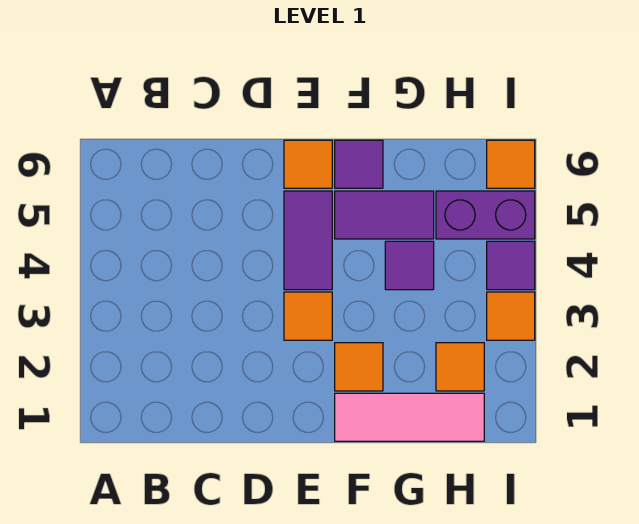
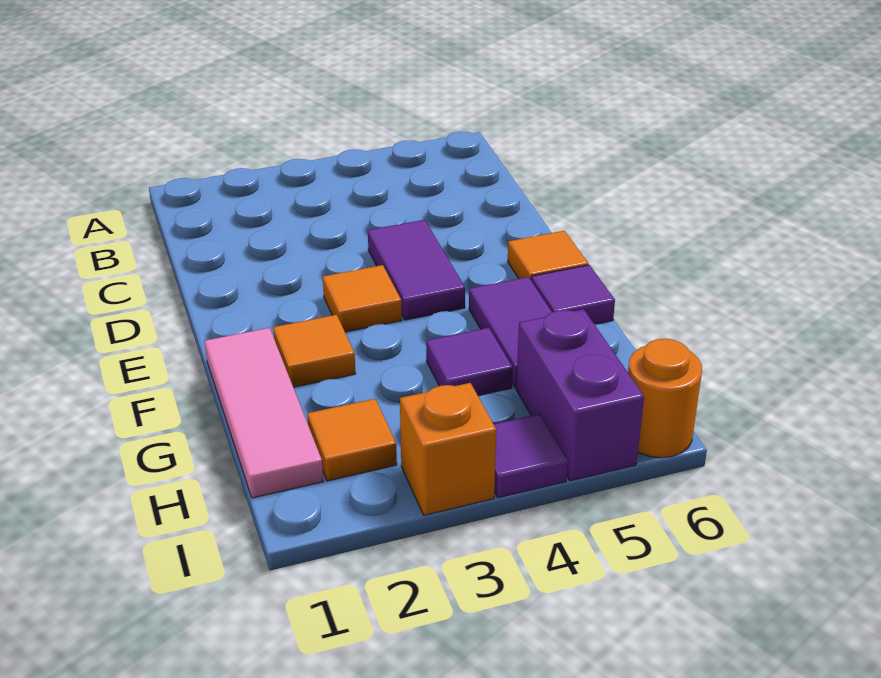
purple tile E4:E5 level 1 -> purple tile D4:E4 level 1
orange tile I3 level 1 -> orange brick I3 level 1
orange tile I6 level 1 -> orange round brick I6 level 1

